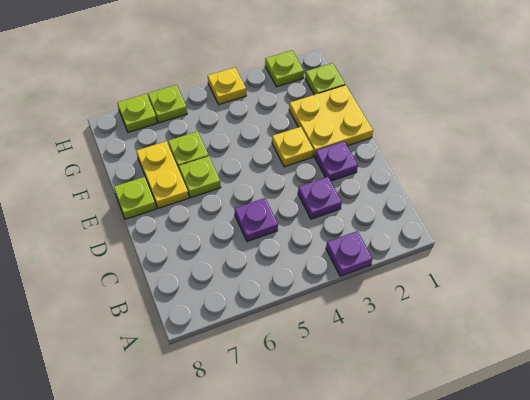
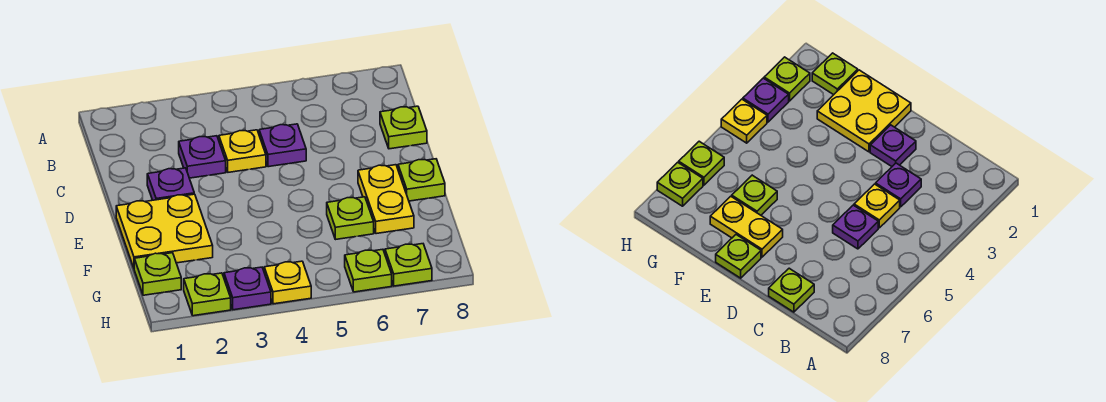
purple plate A3 level 1 -> purple plate H3 level 1
yellow plate E3 level 1 -> yellow plate C4 level 1
lime plate E6 level 1 -> lime plate C8 level 1

